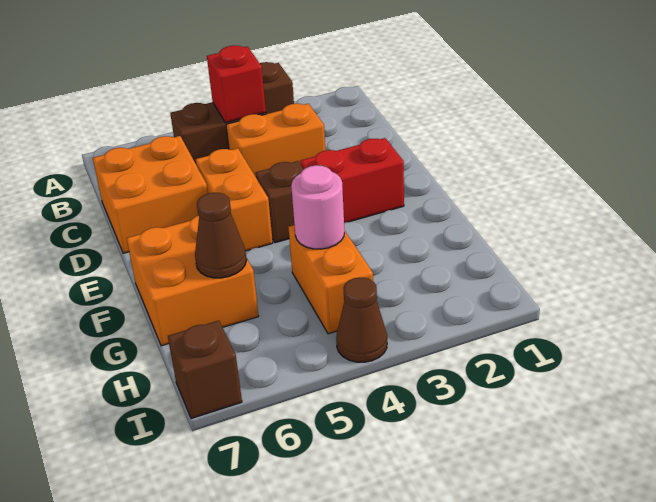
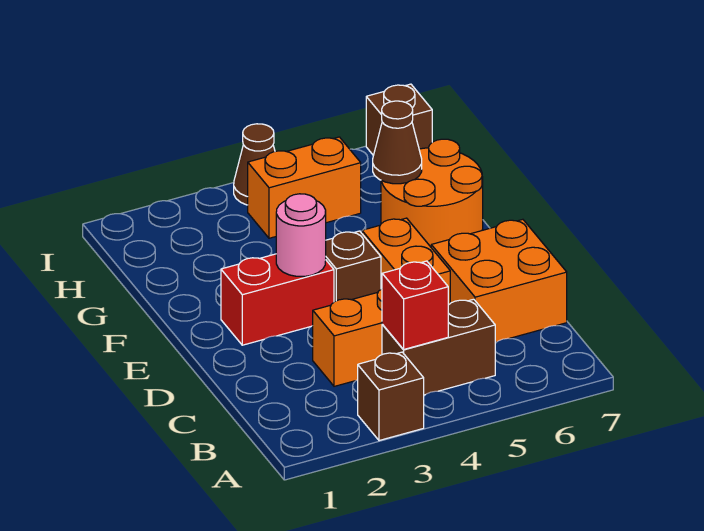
orange brick F6:G7 level 1 -> orange round brick F6:G7 level 1
orange brick G4:H4 level 1 -> orange brick H4:H5 level 1
pink round brick G4 level 2 -> pink round brick E3 level 2

